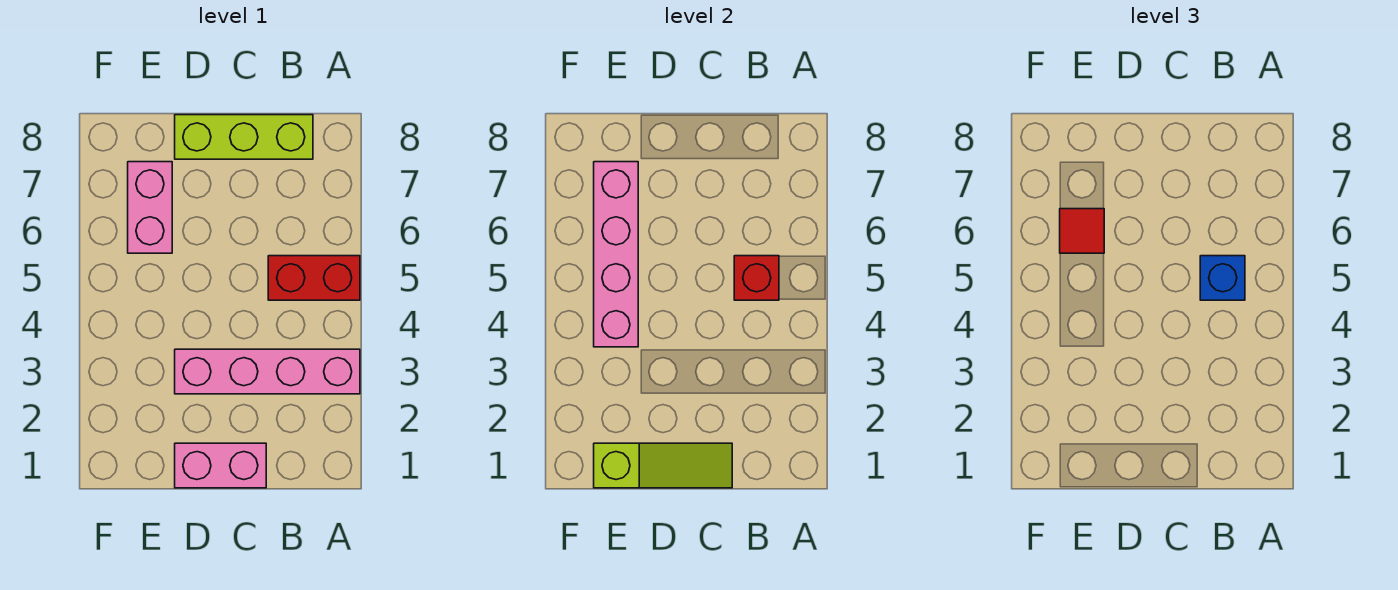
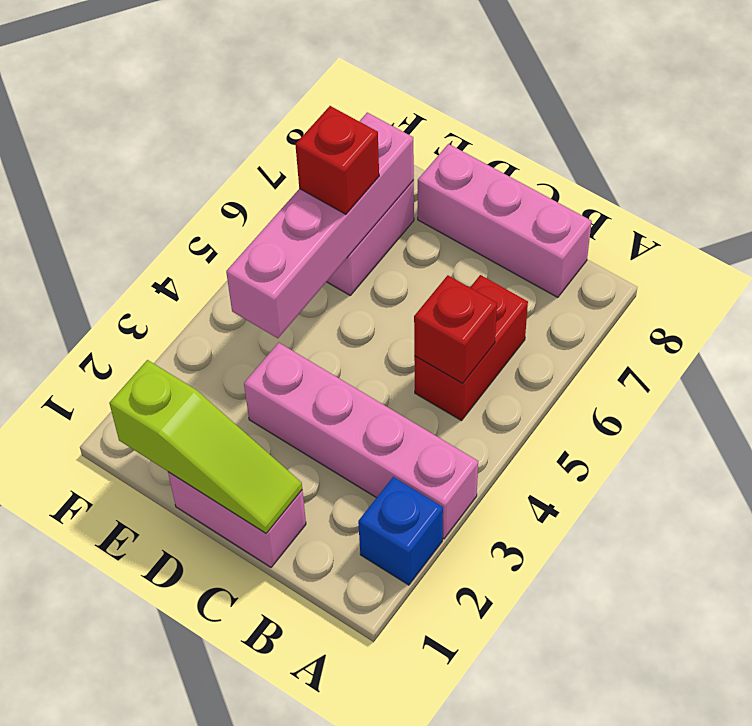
red brick A5:B5 level 1 -> red brick B5:B6 level 1
blue brick B5 level 3 -> blue brick A2 level 1
lime brick B8:D8 level 1 -> pink brick B8:D8 level 1
red tile E6 level 3 -> red brick E6 level 3

